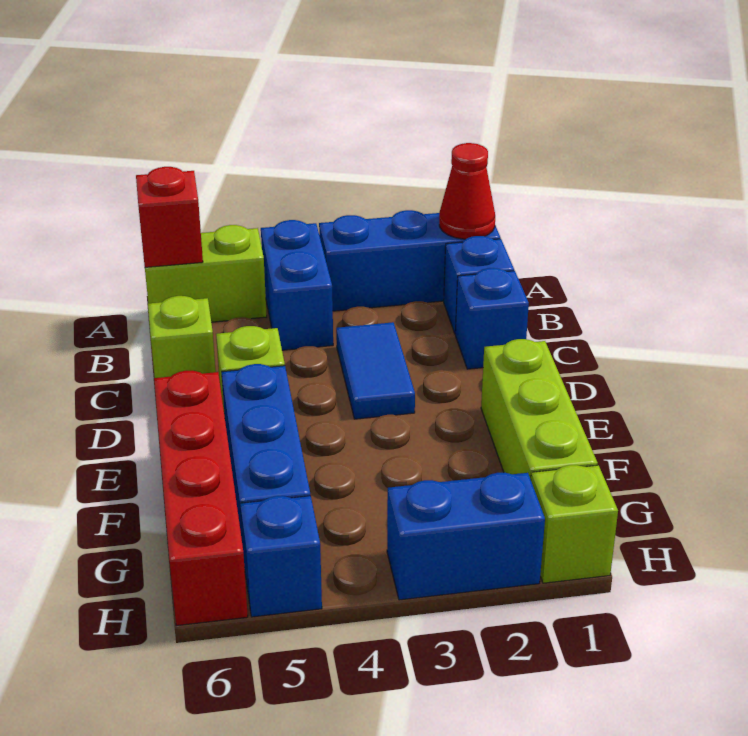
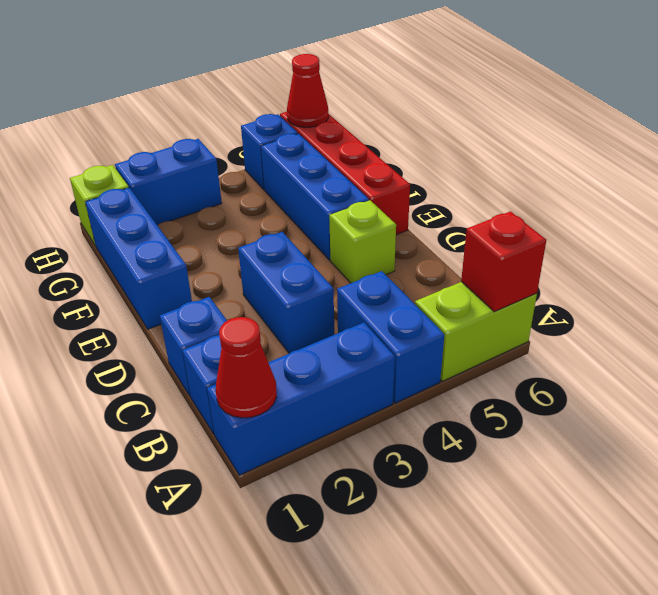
blue tile C3:D3 level 1 -> blue brick C3:D3 level 1
lime brick C6 level 1 -> none
lime brick E1:G1 level 1 -> blue brick E1:G1 level 1
none -> red cone H6 level 2

